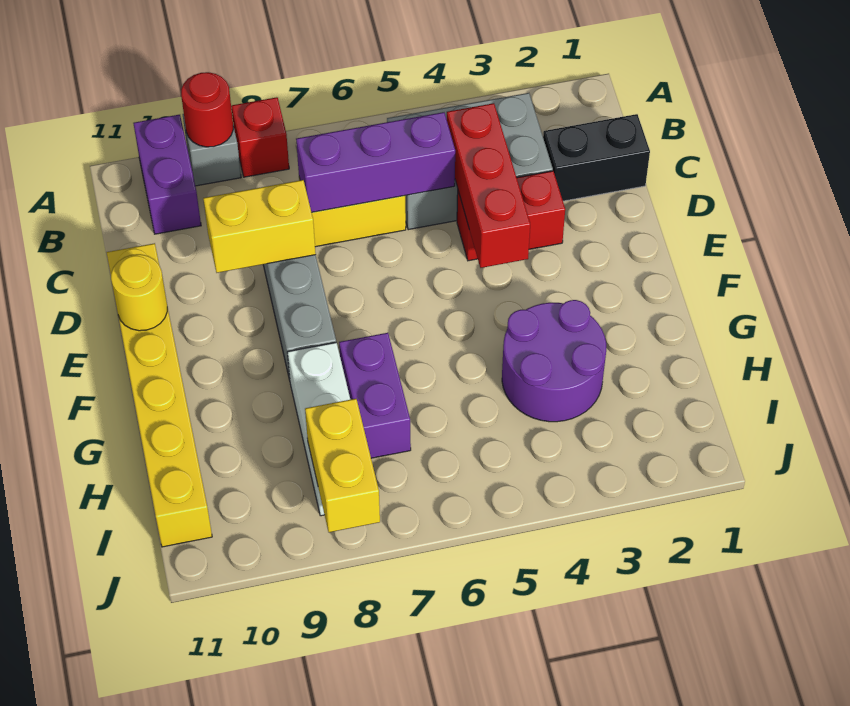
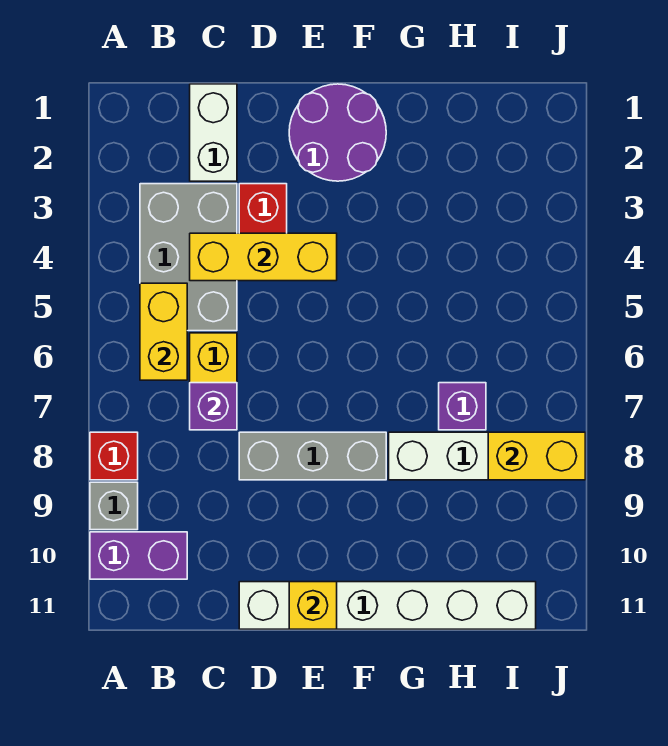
red round brick A9 level 2 -> none
black brick C1:C2 level 1 -> white brick C1:C2 level 1
red brick C4:E4 level 2 -> yellow brick C4:E4 level 2
purple brick C5:C7 level 2 -> purple brick C7 level 2
yellow brick D8:D9 level 2 -> yellow brick B5:B6 level 2
yellow brick D11:I11 level 1 -> white brick D11:I11 level 1
yellow round brick E11 level 2 -> yellow brick E11 level 2
purple round brick G3:H4 level 1 -> purple round brick E1:F2 level 1
purple brick G7:H7 level 1 -> purple brick H7 level 1

